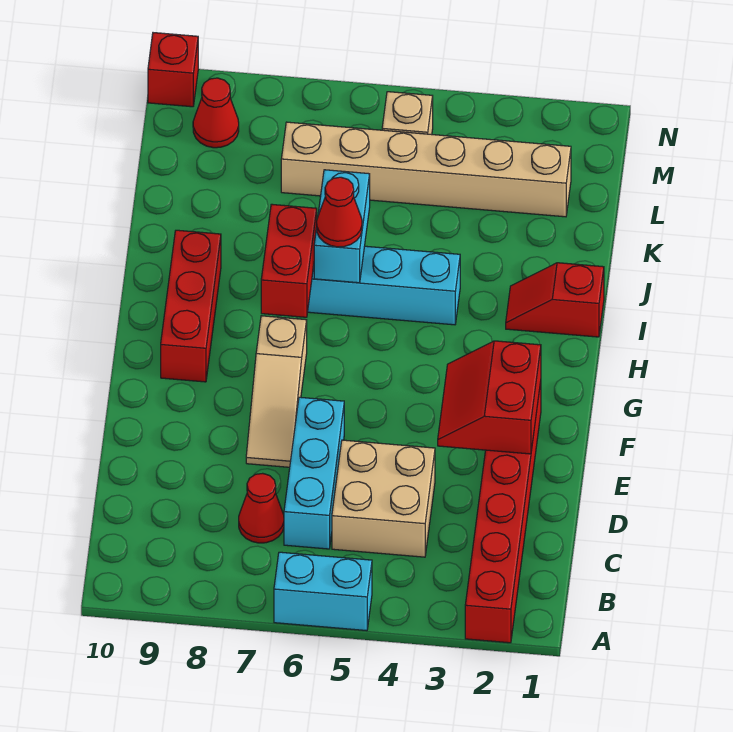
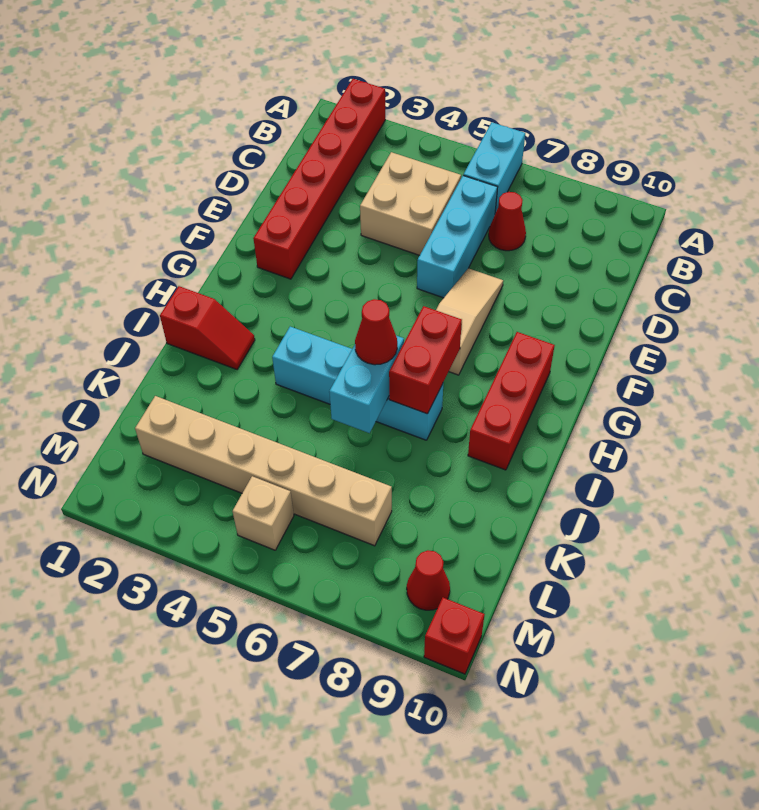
cyan brick A5:A6 level 1 -> cyan brick A6:B6 level 1
red slope E2:F3 level 2 top 2 -> none

